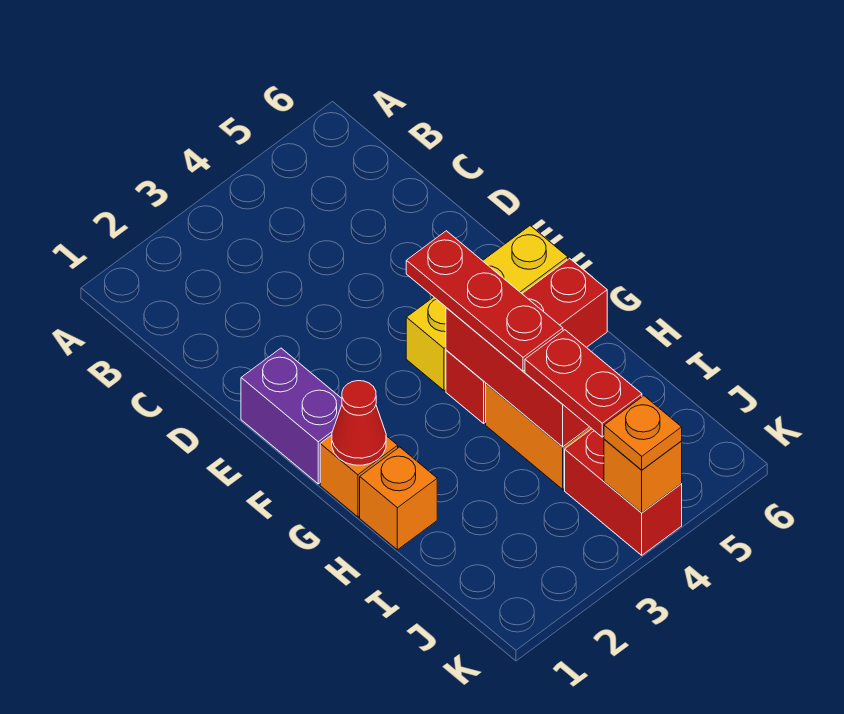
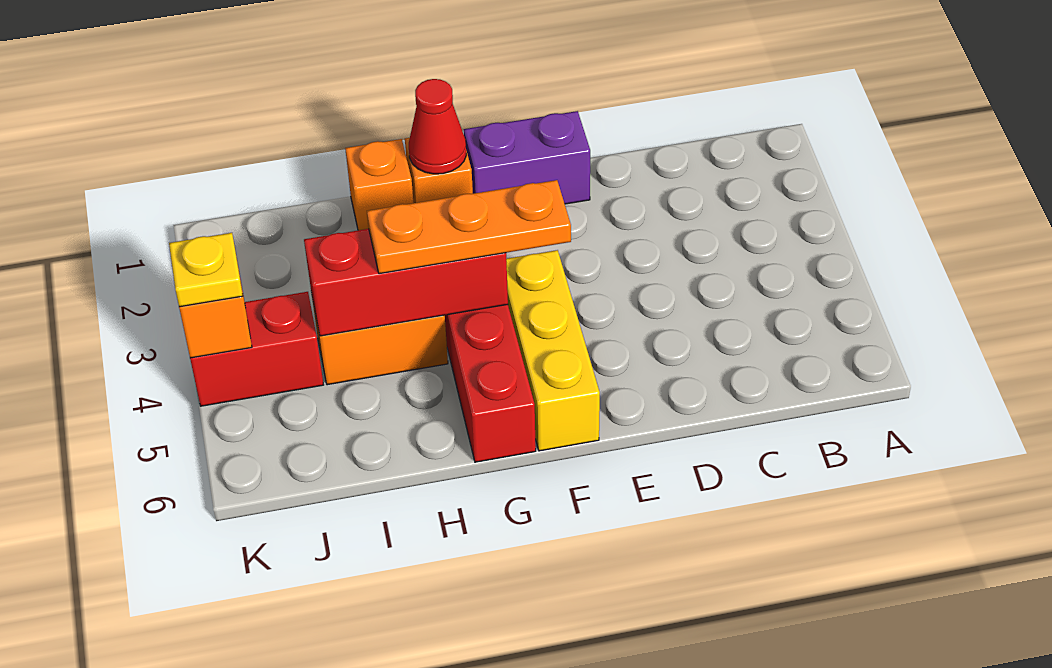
red plate F4:H4 level 3 -> orange plate F4:H4 level 3
red plate I4:J4 level 3 -> none
orange plate K4 level 3 -> yellow plate K4 level 3

